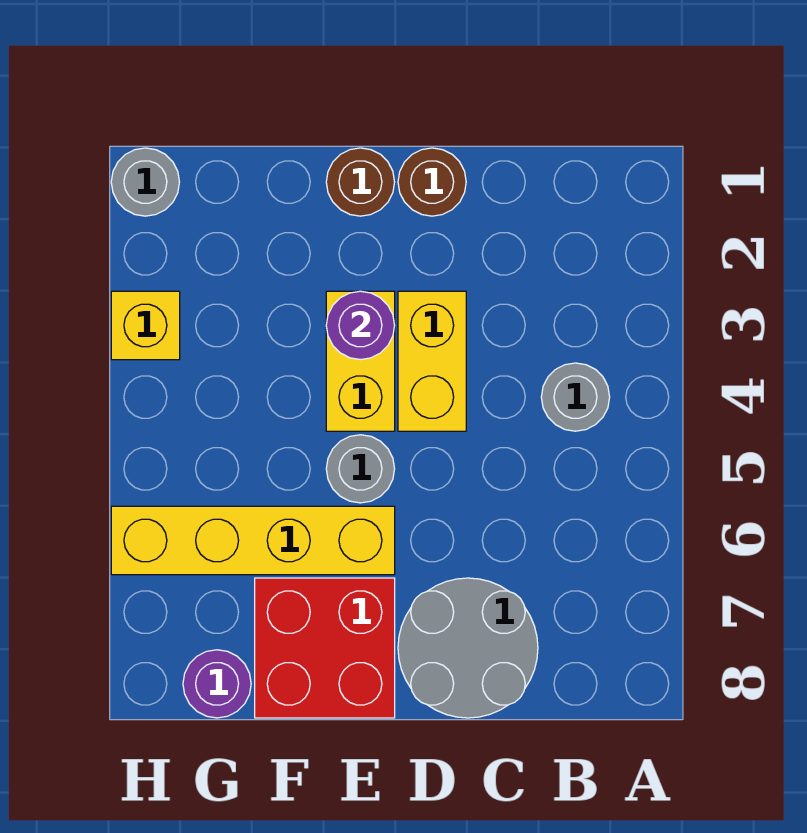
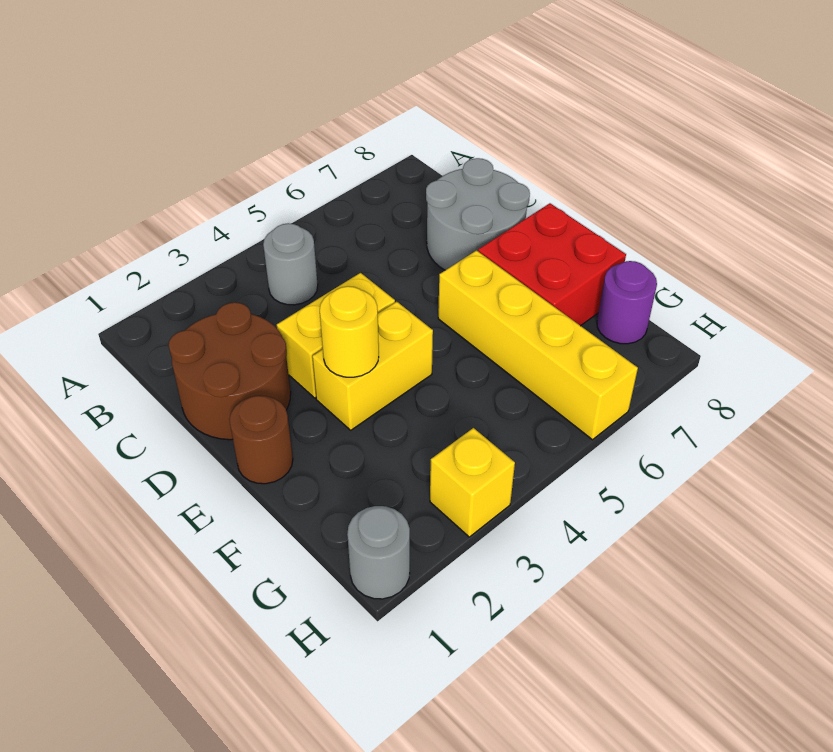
brown round brick D1 level 1 -> brown round brick C1:D2 level 1
purple round brick E3 level 2 -> yellow round brick E3 level 2
grey round brick E5 level 1 -> none

